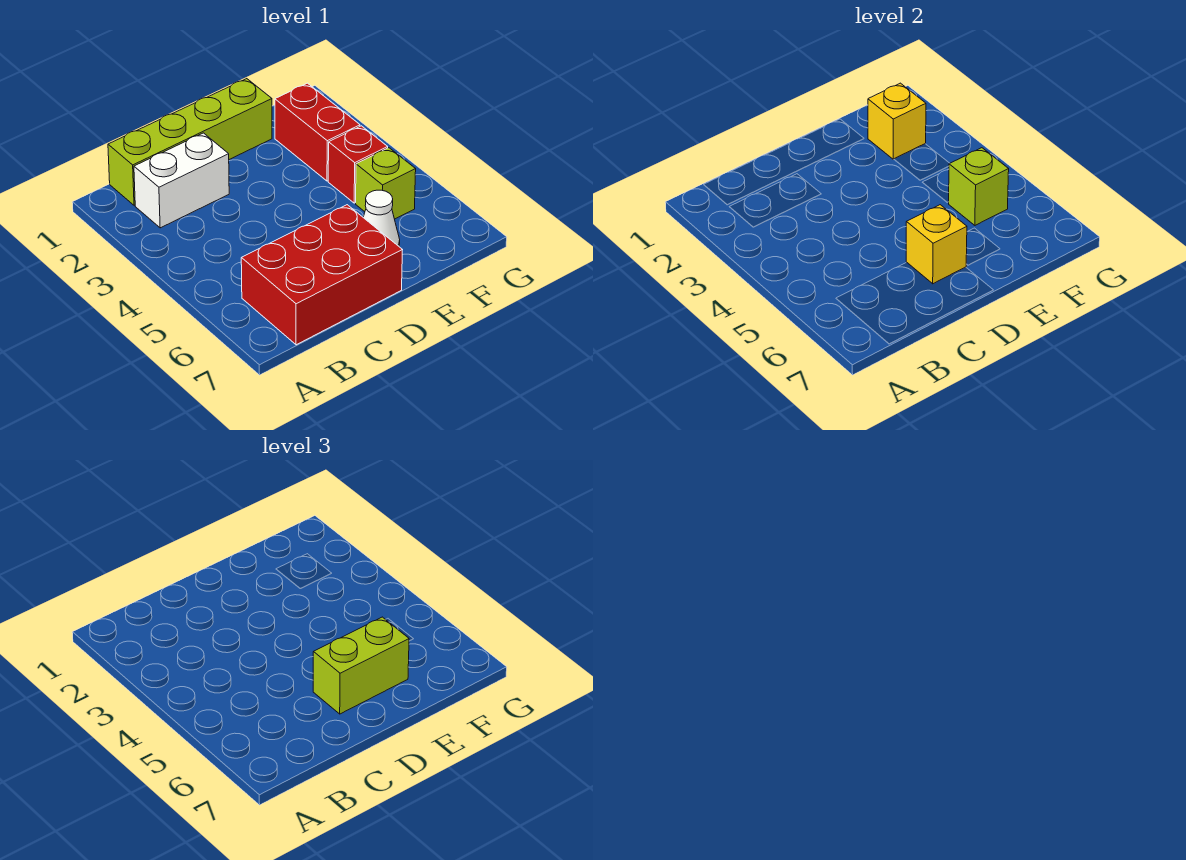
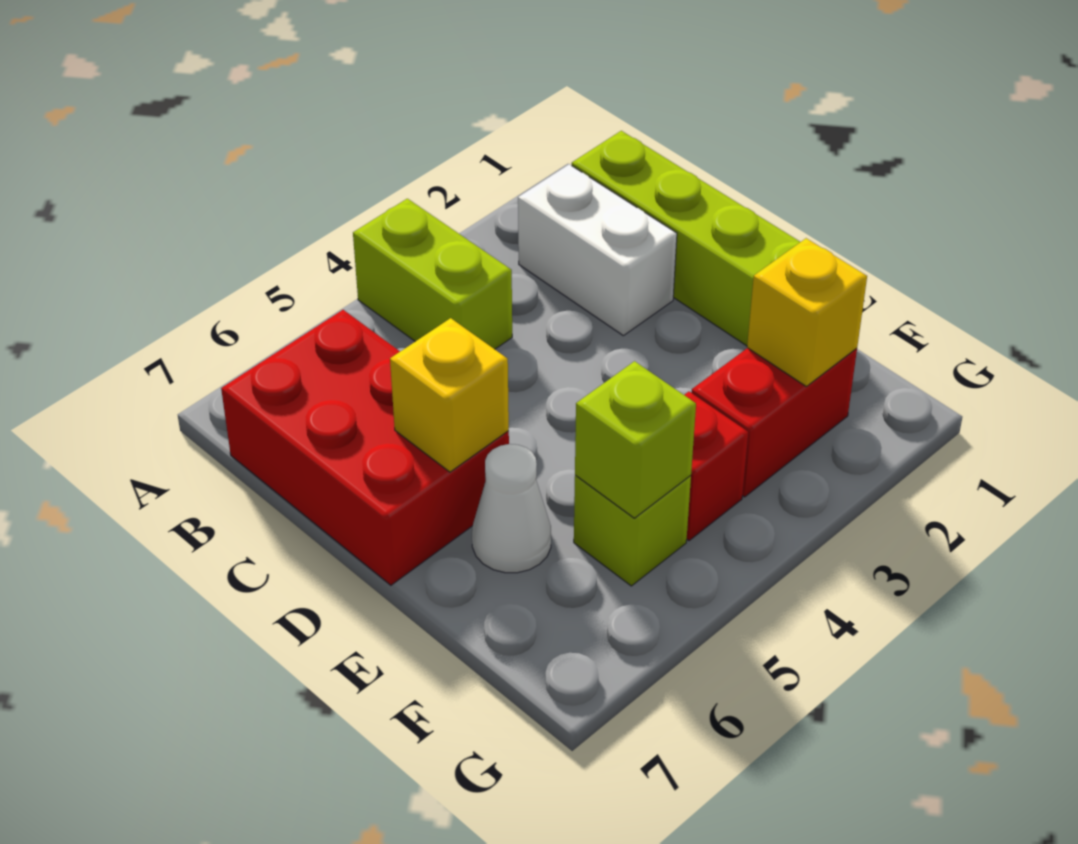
lime brick D6:E6 level 3 -> lime brick A4:B4 level 1

